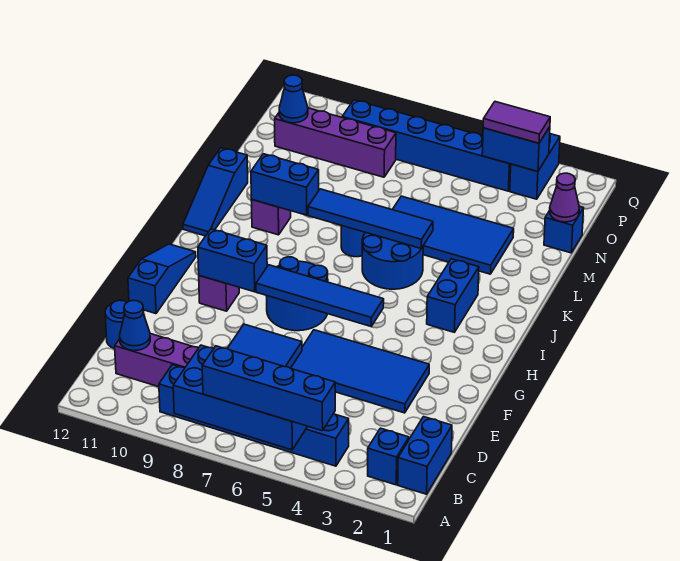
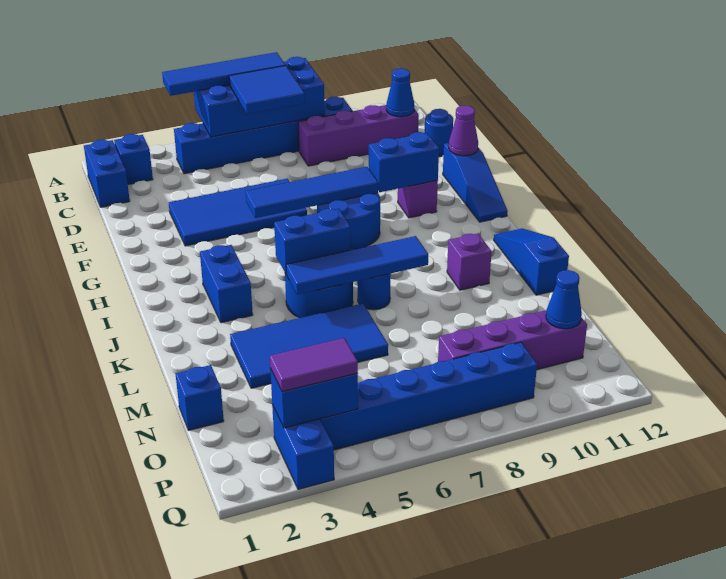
blue brick A4:A7 level 3 -> blue tile A4:A7 level 3
blue brick K9:K10 level 2 -> blue brick J5:J6 level 2
purple cone N1 level 2 -> purple cone F12 level 2

